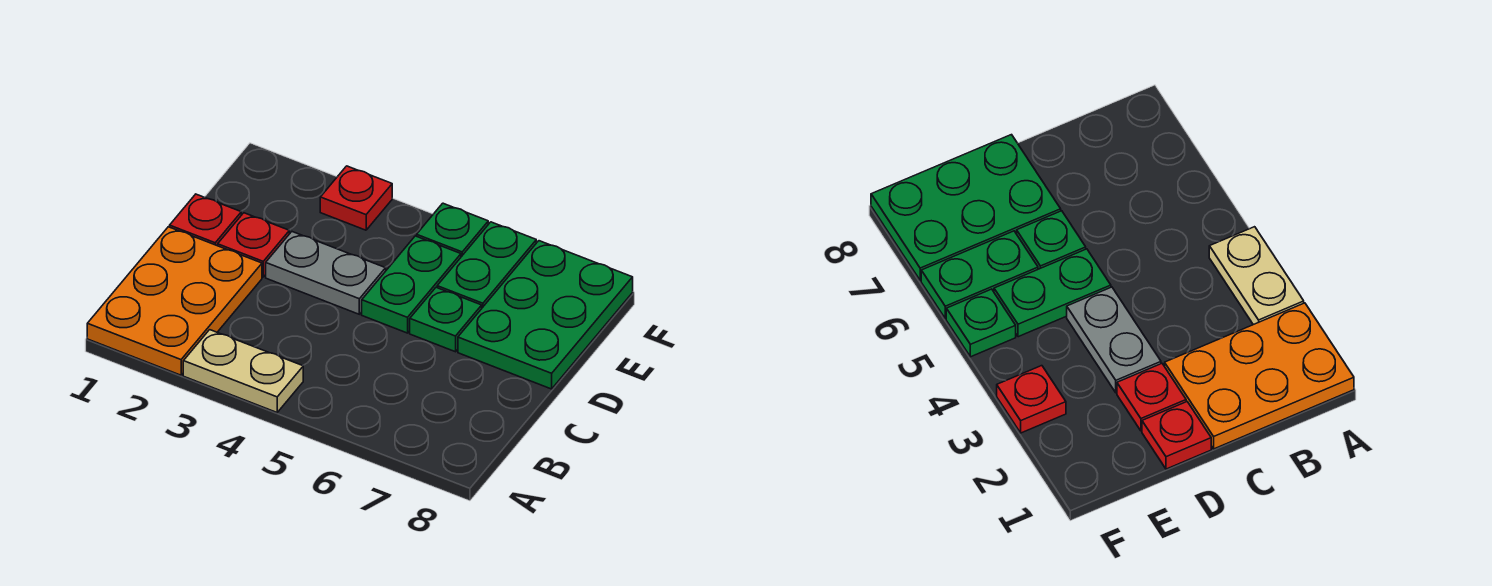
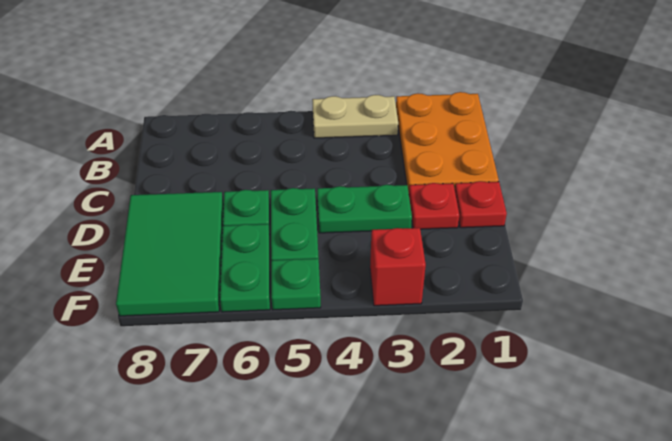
grey plate D3:D4 level 1 -> green plate D3:D4 level 1
green plate D7:F8 level 1 -> green tile D7:F8 level 1
red plate F3 level 1 -> red brick F3 level 1

